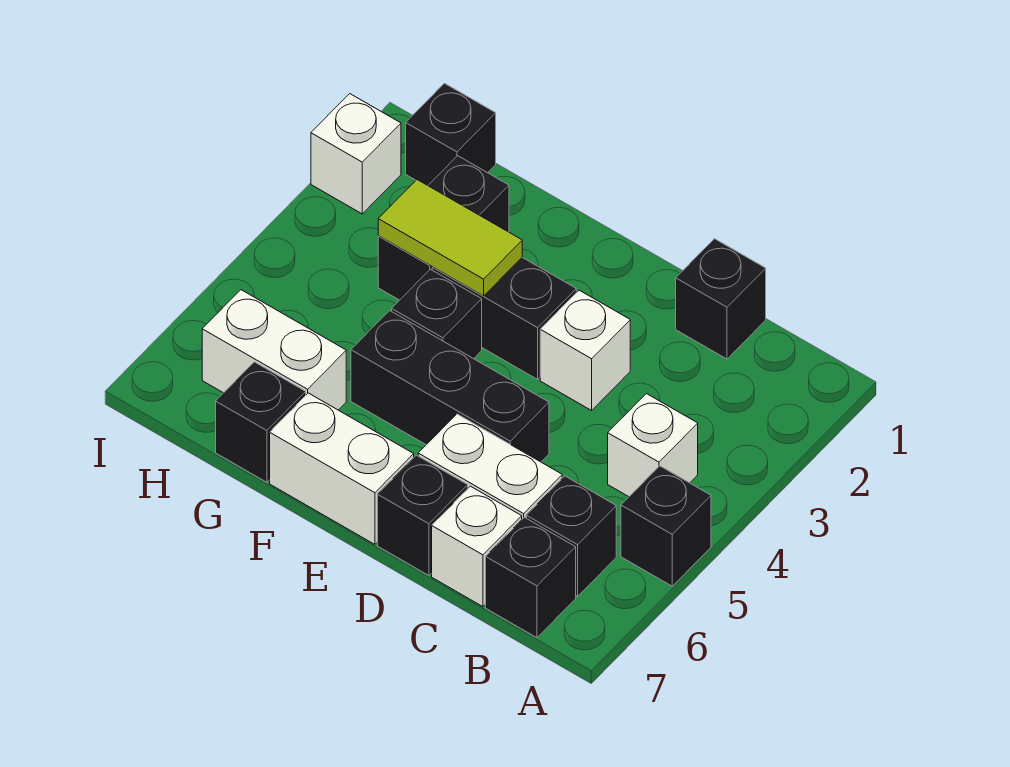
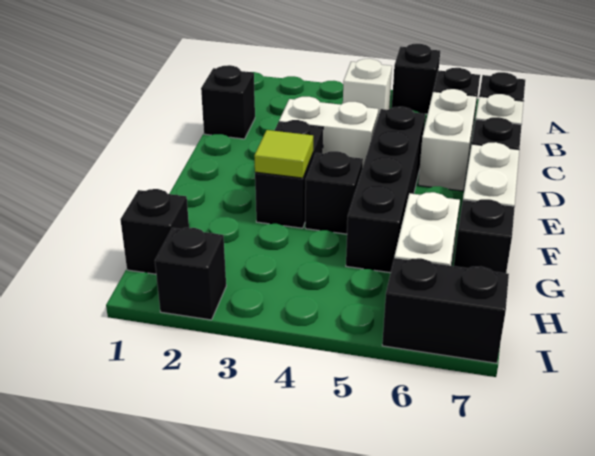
white brick D3 level 1 -> white brick D3:D4 level 1
black brick D5:F5 level 1 -> black brick D5:G5 level 1
lime tile F3:G3 level 2 -> lime tile F3 level 2
black brick G2:G3 level 1 -> black brick I6:I7 level 1
white brick I2 level 1 -> black brick I2 level 1

